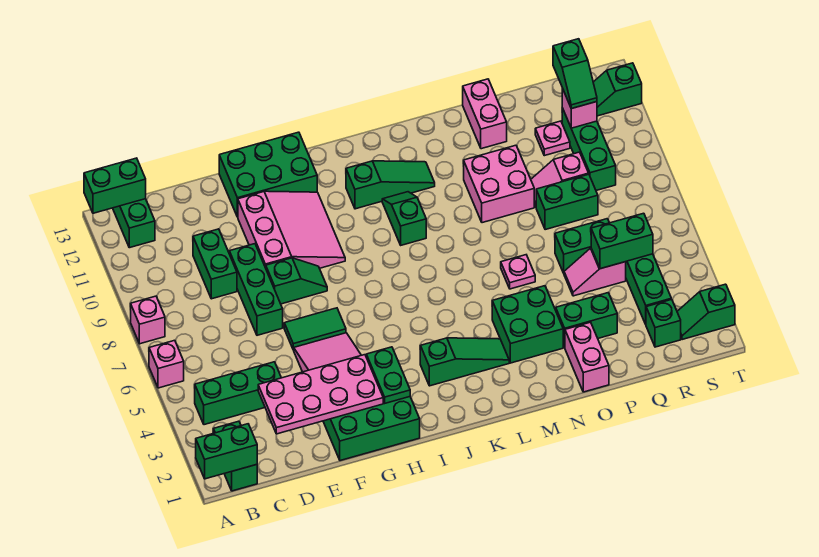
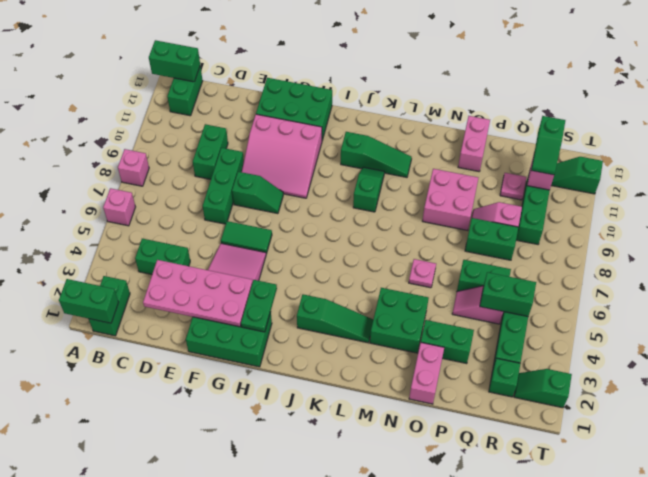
green brick B4:D4 level 1 -> green brick C4:D4 level 1
pink slope F9:H11 level 1 top F -> pink slope F9:H11 level 1 top 11

